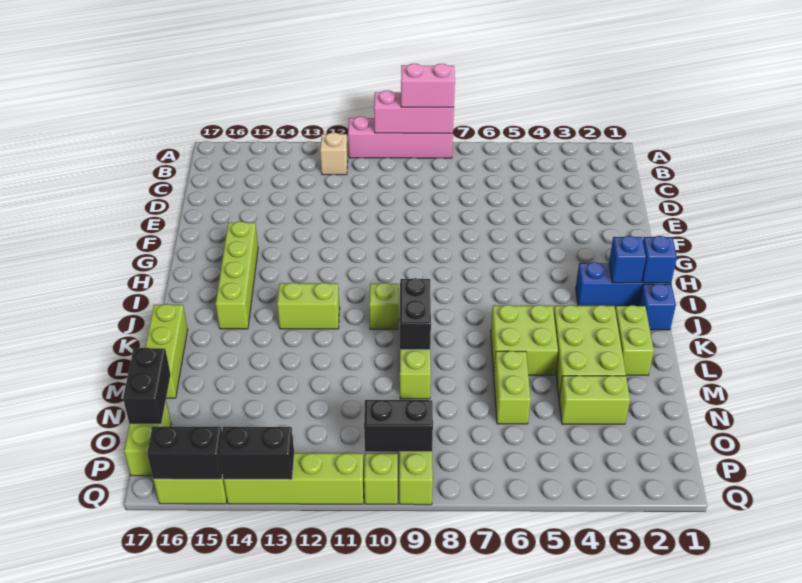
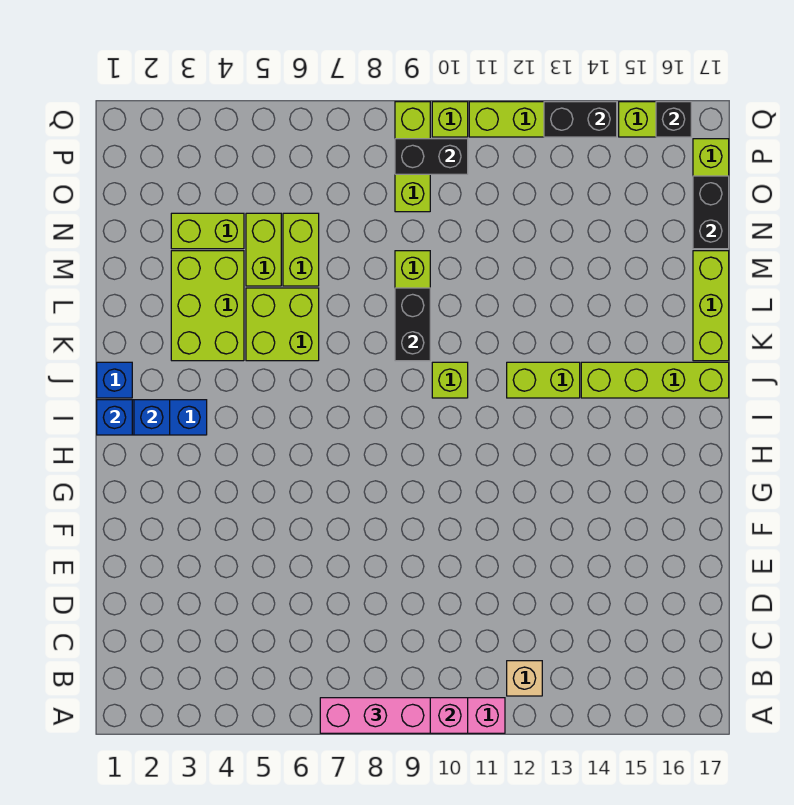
pink brick A8:A9 level 3 -> pink brick A7:A9 level 3
lime brick G15:J15 level 1 -> lime brick J14:J17 level 1
lime brick K2:L2 level 1 -> lime brick M5:N5 level 1
black brick Q15:Q16 level 2 -> black brick Q16 level 2

